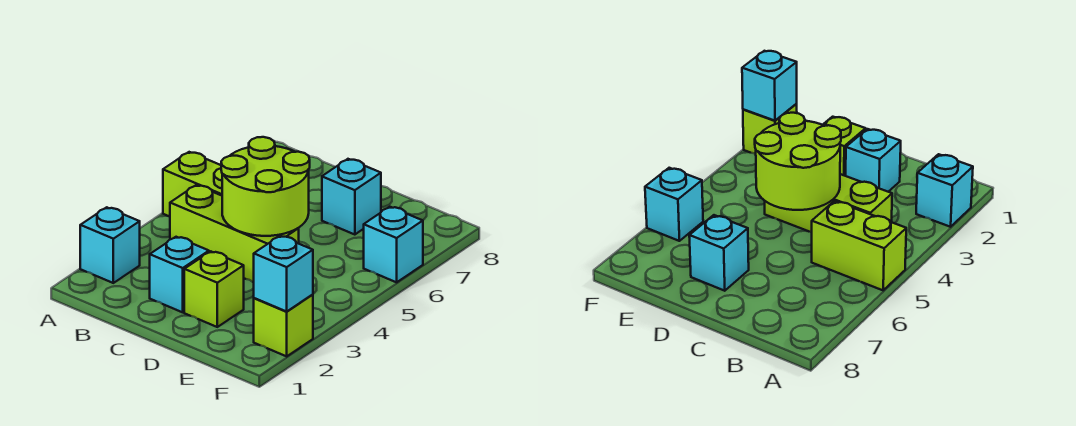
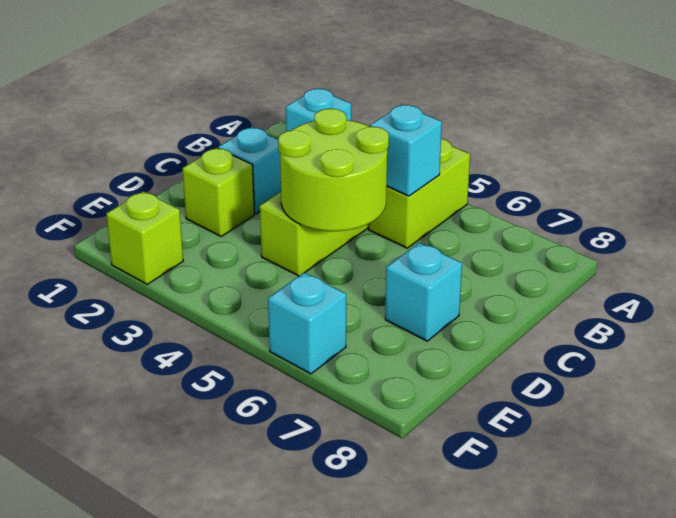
cyan brick F2 level 2 -> cyan brick B5 level 2

